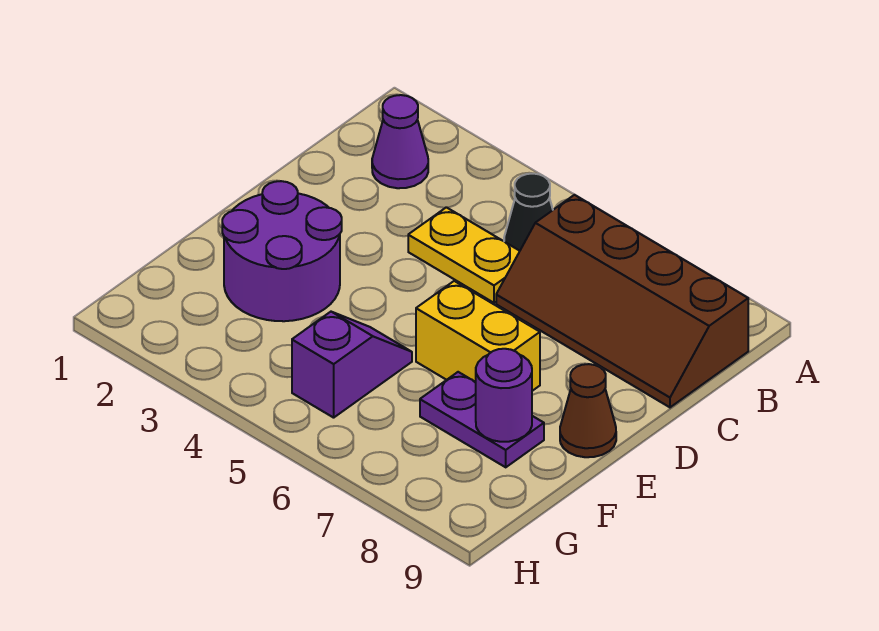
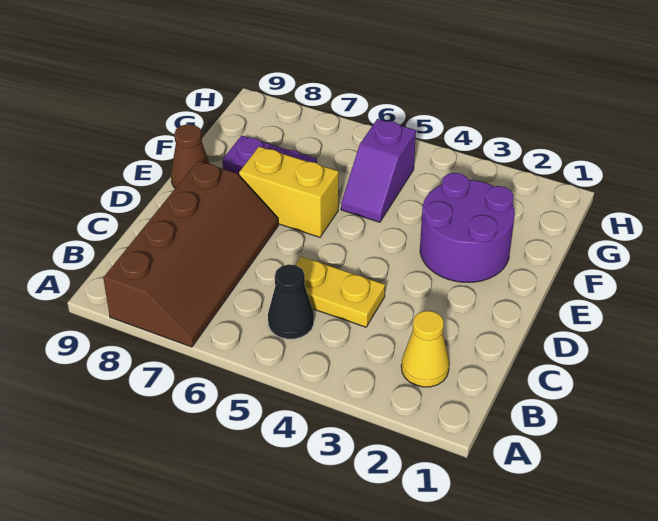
purple cone B2 level 1 -> yellow cone B2 level 1
brown slope B6:C9 level 1 top B -> brown slope A7:D8 level 1 top 8
purple round brick F8 level 2 -> none

